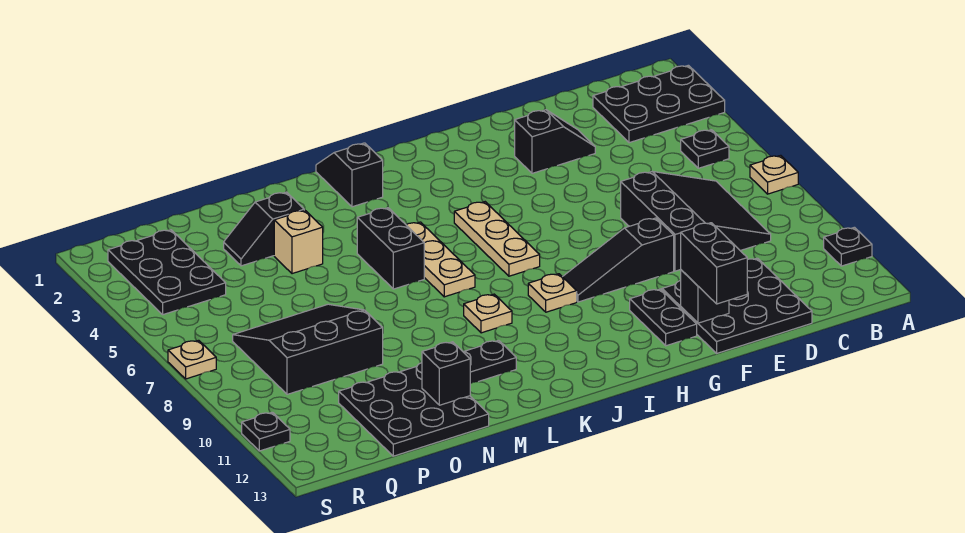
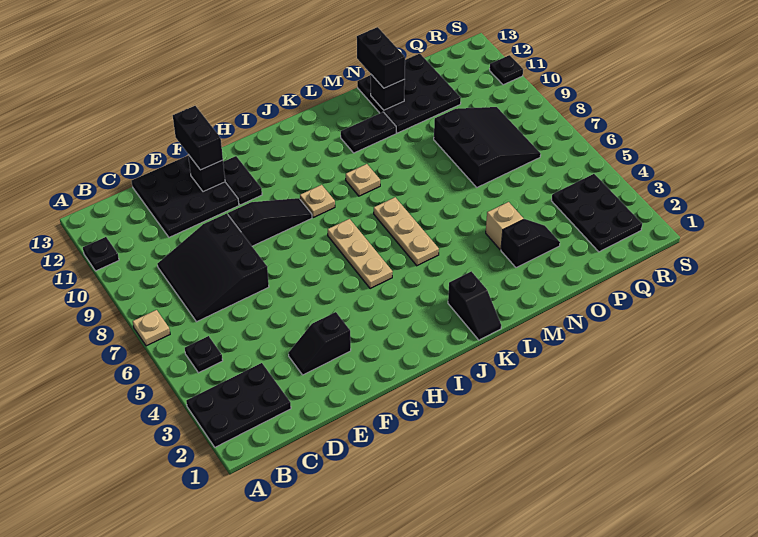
black brick L5:L6 level 1 -> black brick N12:N13 level 3
black slope O7:Q9 level 1 top 9 -> black slope O7:Q9 level 1 top O
tan plate S7 level 1 -> none

